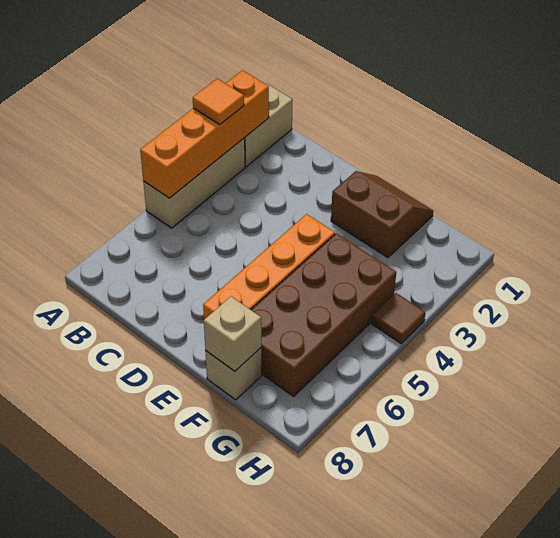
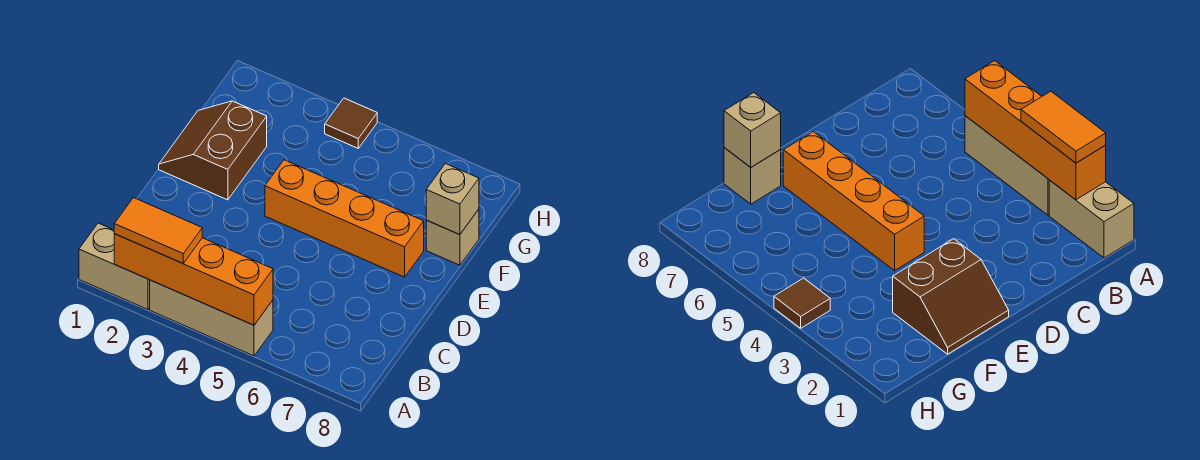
orange tile A3 level 3 -> orange tile A2:A3 level 3
brown brick F4:G7 level 1 -> none

